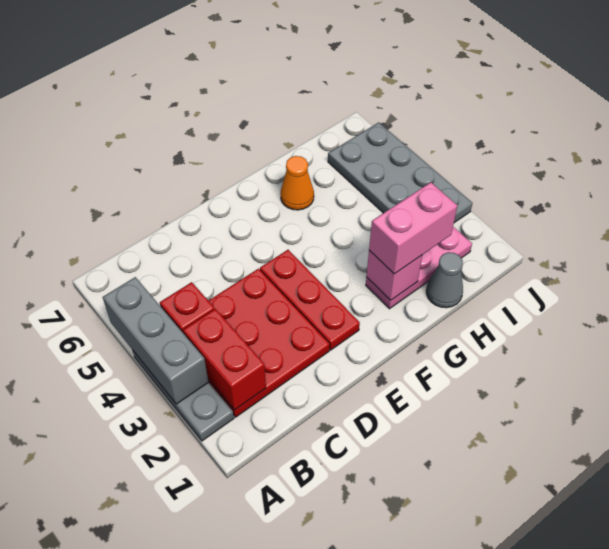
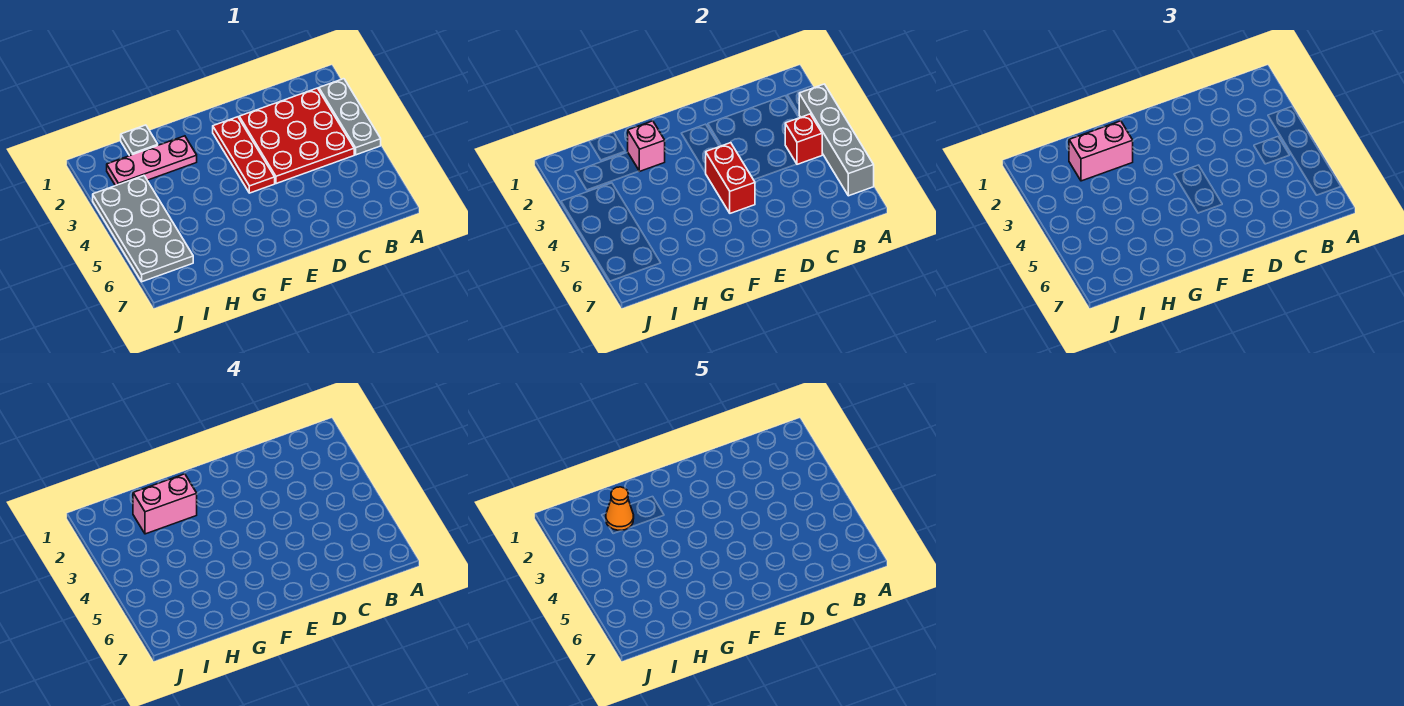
grey brick A3:A5 level 2 -> grey brick A3:A6 level 2
red brick B2:B3 level 2 -> red brick E4:E5 level 2
none -> pink brick G2:H2 level 4
orange cone G6 level 1 -> orange cone H2 level 5
grey cone H1 level 1 -> grey plate H1 level 1

